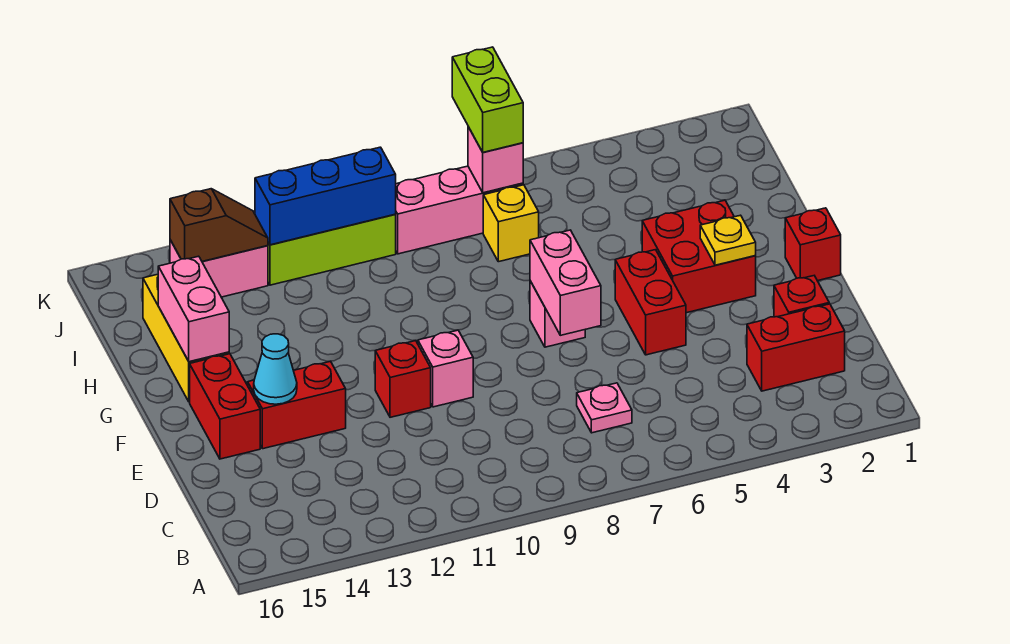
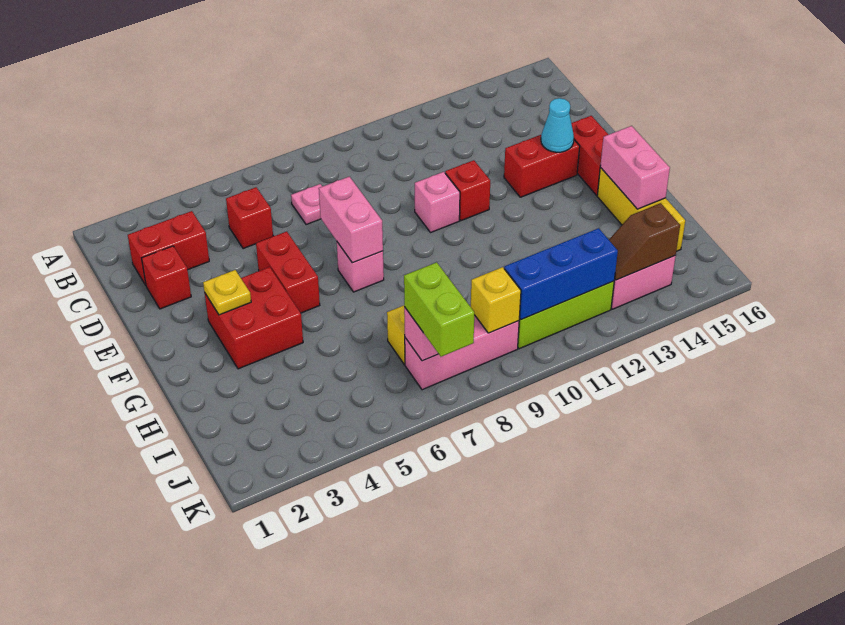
red brick F1 level 1 -> red brick C5 level 1
none -> yellow brick J9 level 2

